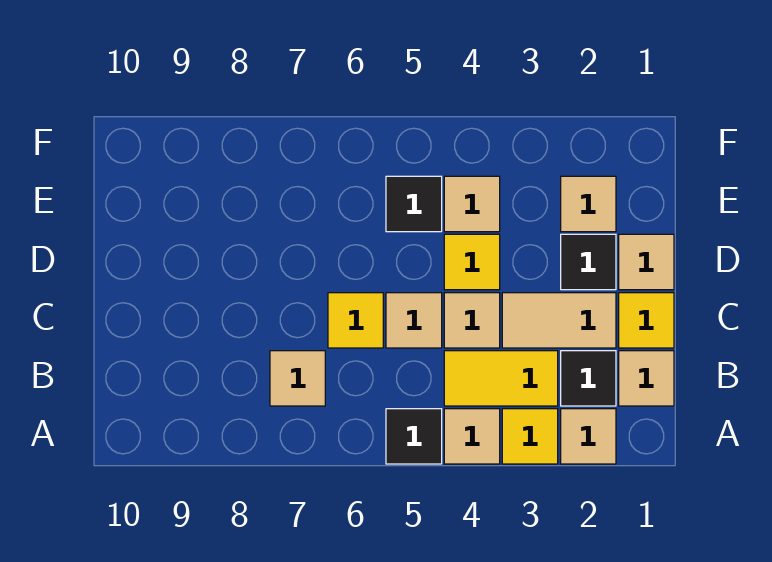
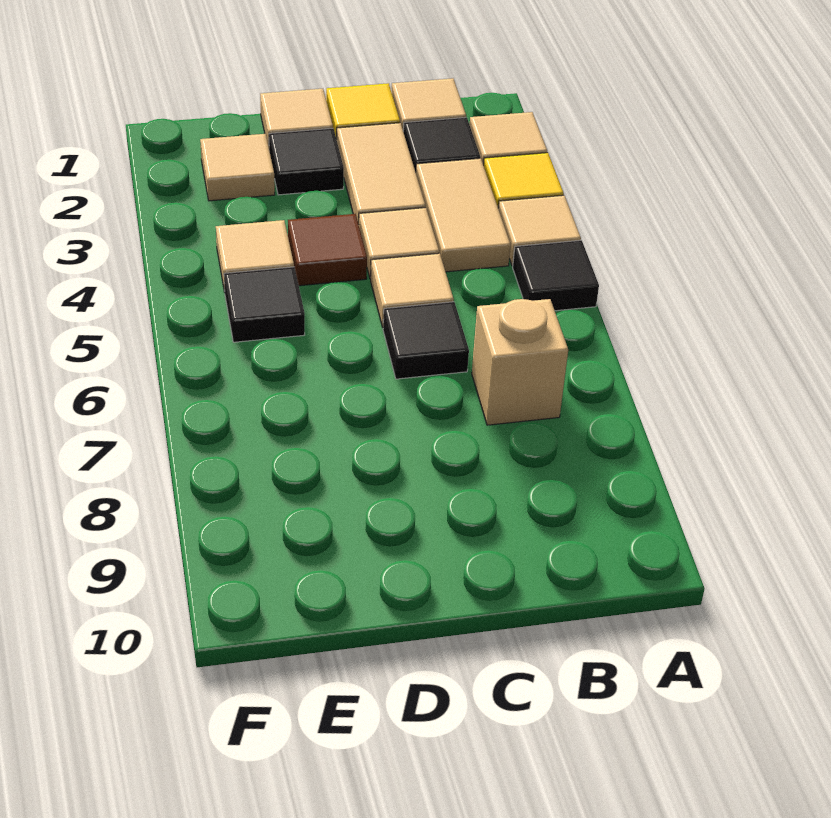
yellow tile B3:B4 level 1 -> tan tile B3:B4 level 1
tan tile B7 level 1 -> tan brick B7 level 1
yellow tile C6 level 1 -> black tile C6 level 1
yellow tile D4 level 1 -> brown tile D4 level 1

